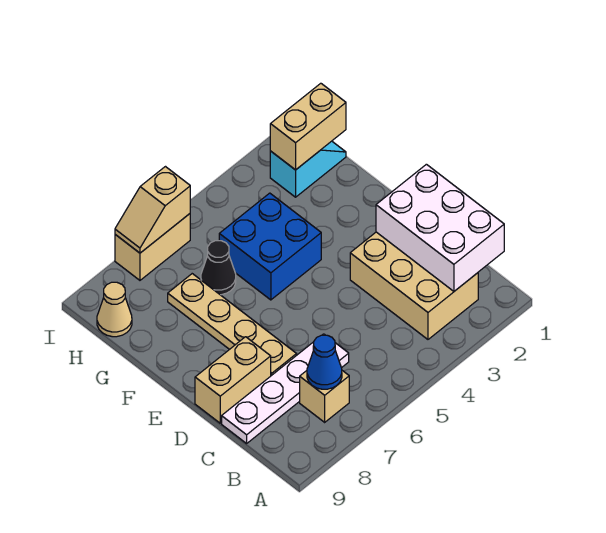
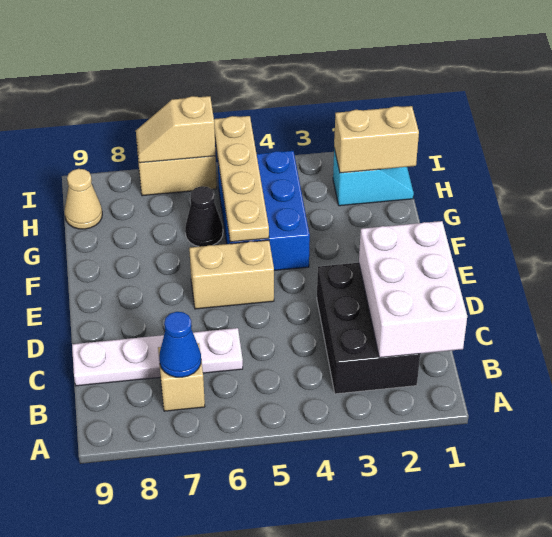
tan brick B2:D3 level 1 -> black brick B2:D3 level 1
tan plate D7:G7 level 1 -> tan plate F5:I5 level 2
tan brick D8:D9 level 1 -> tan brick E5:E6 level 1
blue brick F4:G5 level 1 -> blue brick F4:H5 level 1

